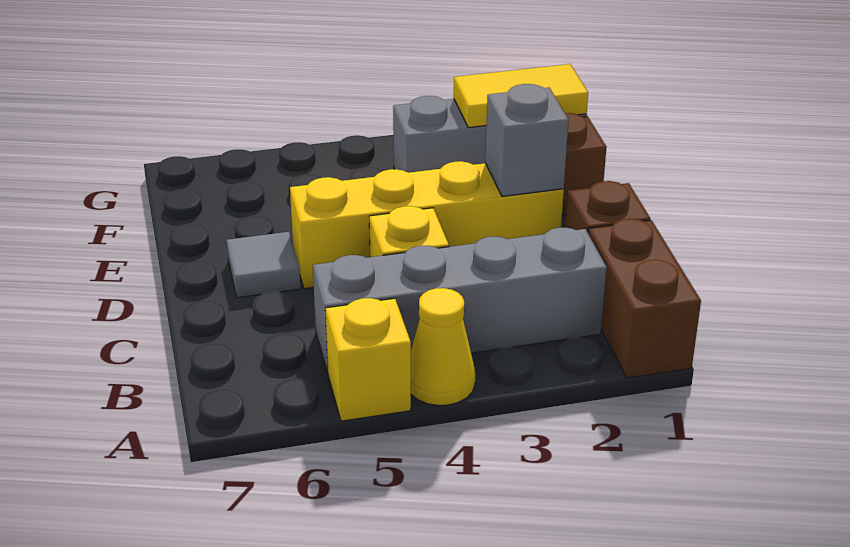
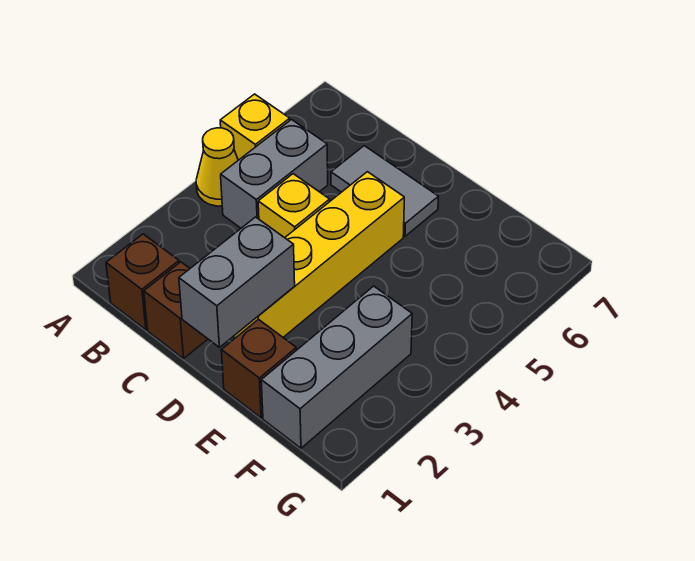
brown brick A1:B1 level 1 -> brown brick B1 level 1
grey brick B2:B5 level 1 -> grey brick B4:B5 level 1
grey brick D2 level 2 -> grey brick D1:D2 level 2
grey tile D6 level 1 -> grey tile C6:D6 level 1
yellow tile F1:F2 level 2 -> none

